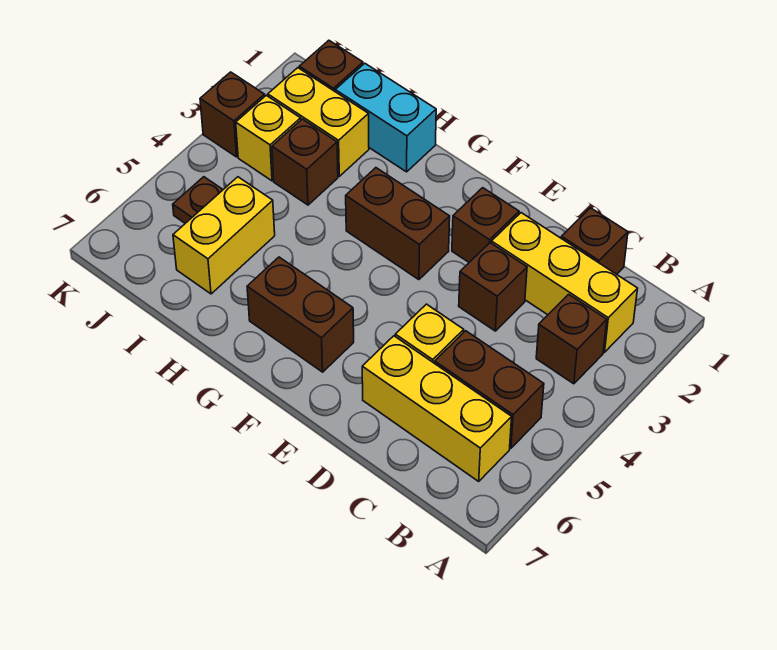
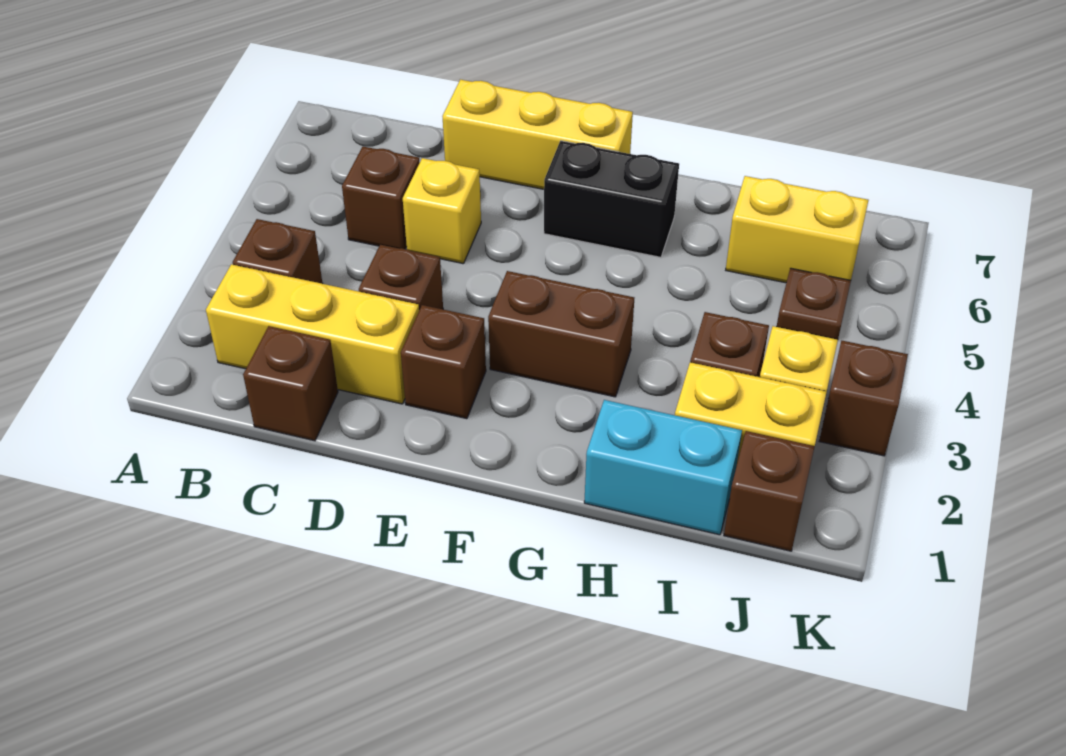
brown brick B5:C5 level 1 -> brown brick C5 level 1
yellow brick B6:D6 level 1 -> yellow brick D7:F7 level 1
brown brick F6:G6 level 1 -> black brick F6:G6 level 1
yellow brick I5:I6 level 1 -> yellow brick I6:J6 level 1

